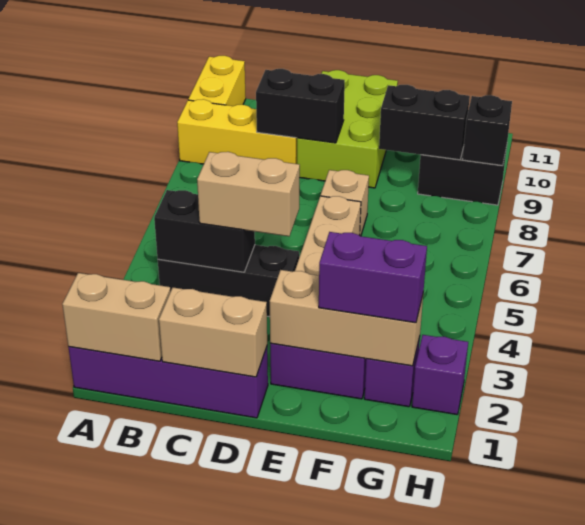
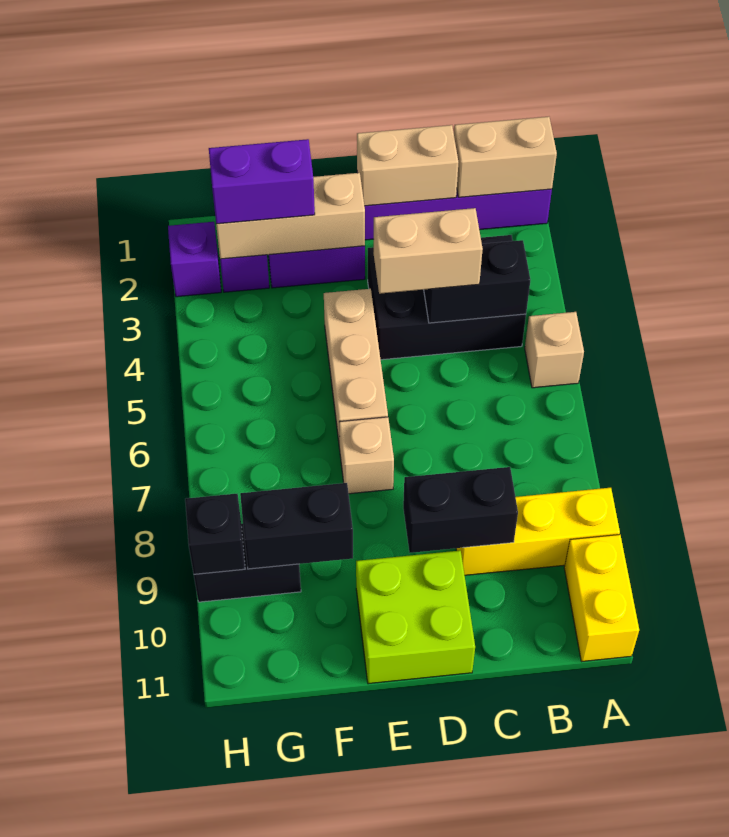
none -> tan brick A5 level 1
black brick B4:D4 level 1 -> black brick B3:D4 level 1
lime brick D9:E11 level 1 -> lime brick D10:E11 level 1

